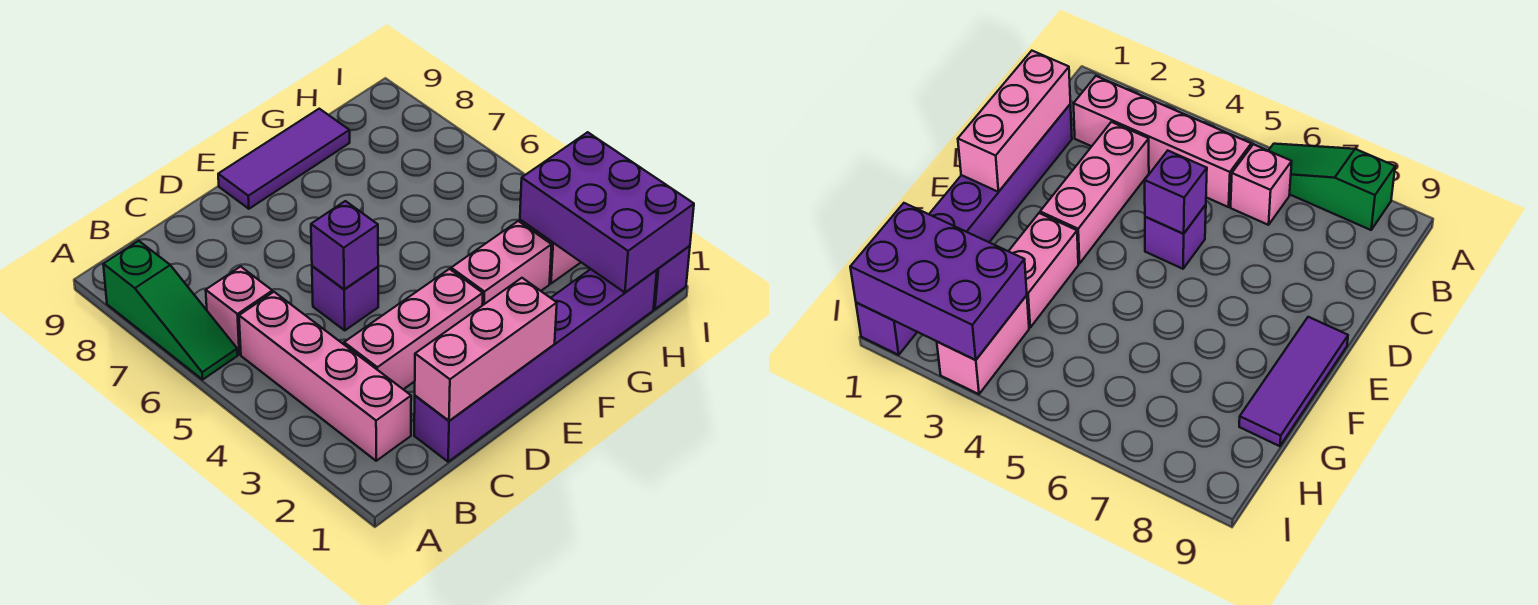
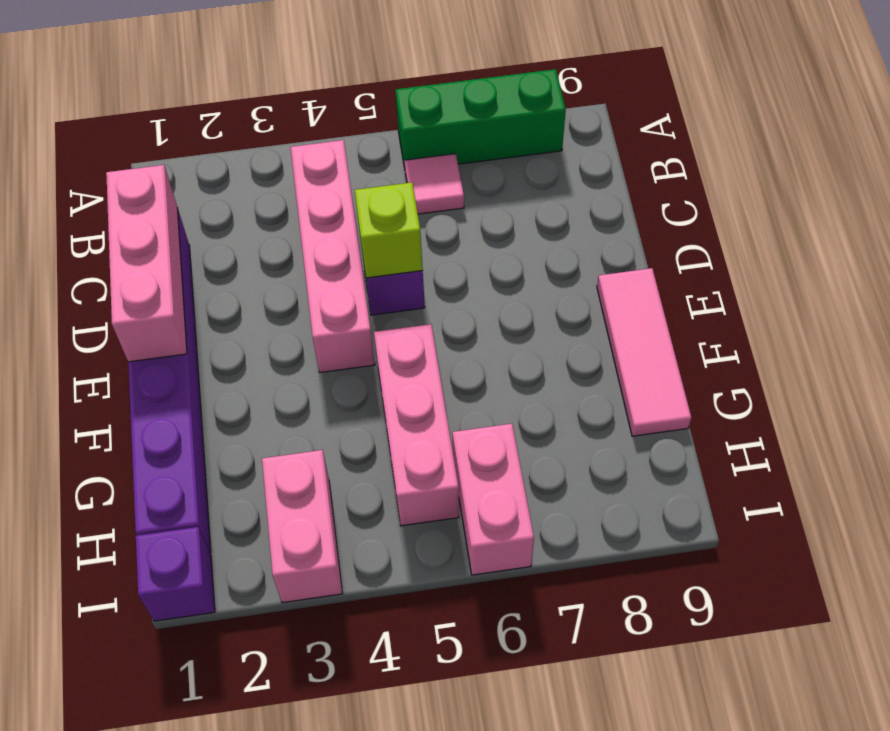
green slope A6:A8 level 1 top 8 -> green brick A6:A8 level 1
pink brick B2:B5 level 1 -> pink brick B4:E4 level 1
pink brick B6 level 1 -> pink tile B6 level 1
pink brick C3:E3 level 1 -> pink brick F5:H5 level 1
purple brick D5 level 2 -> lime brick D5 level 2
purple tile E9:G9 level 1 -> pink tile E9:G9 level 1
pink brick F3:G3 level 1 -> pink brick H6:I6 level 1
purple brick H1:I3 level 2 -> none

